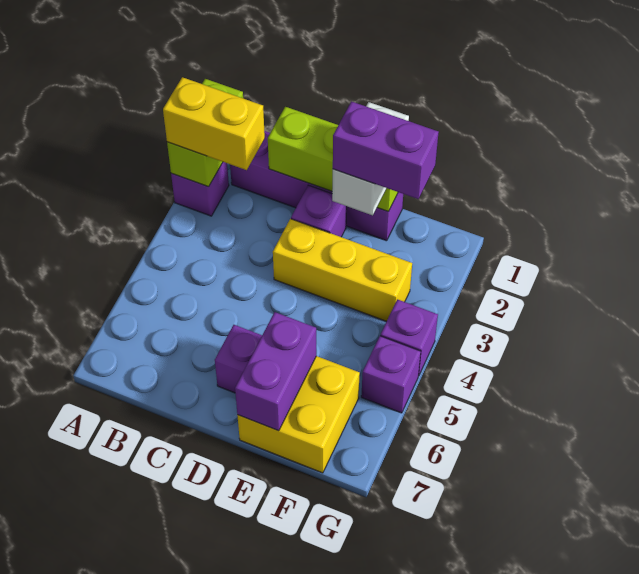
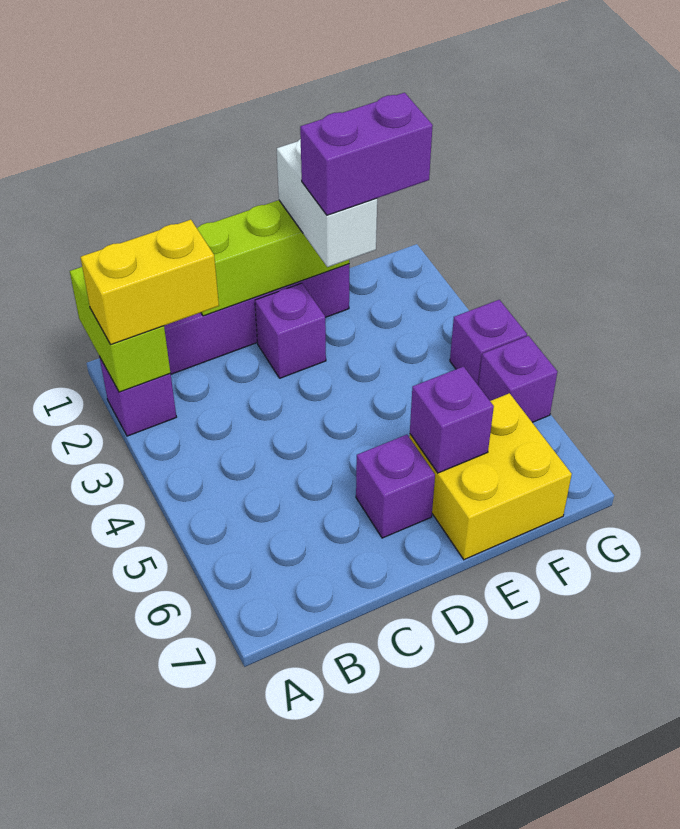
yellow brick D3:F3 level 1 -> none
purple brick E6:E7 level 2 -> purple brick E6 level 2

